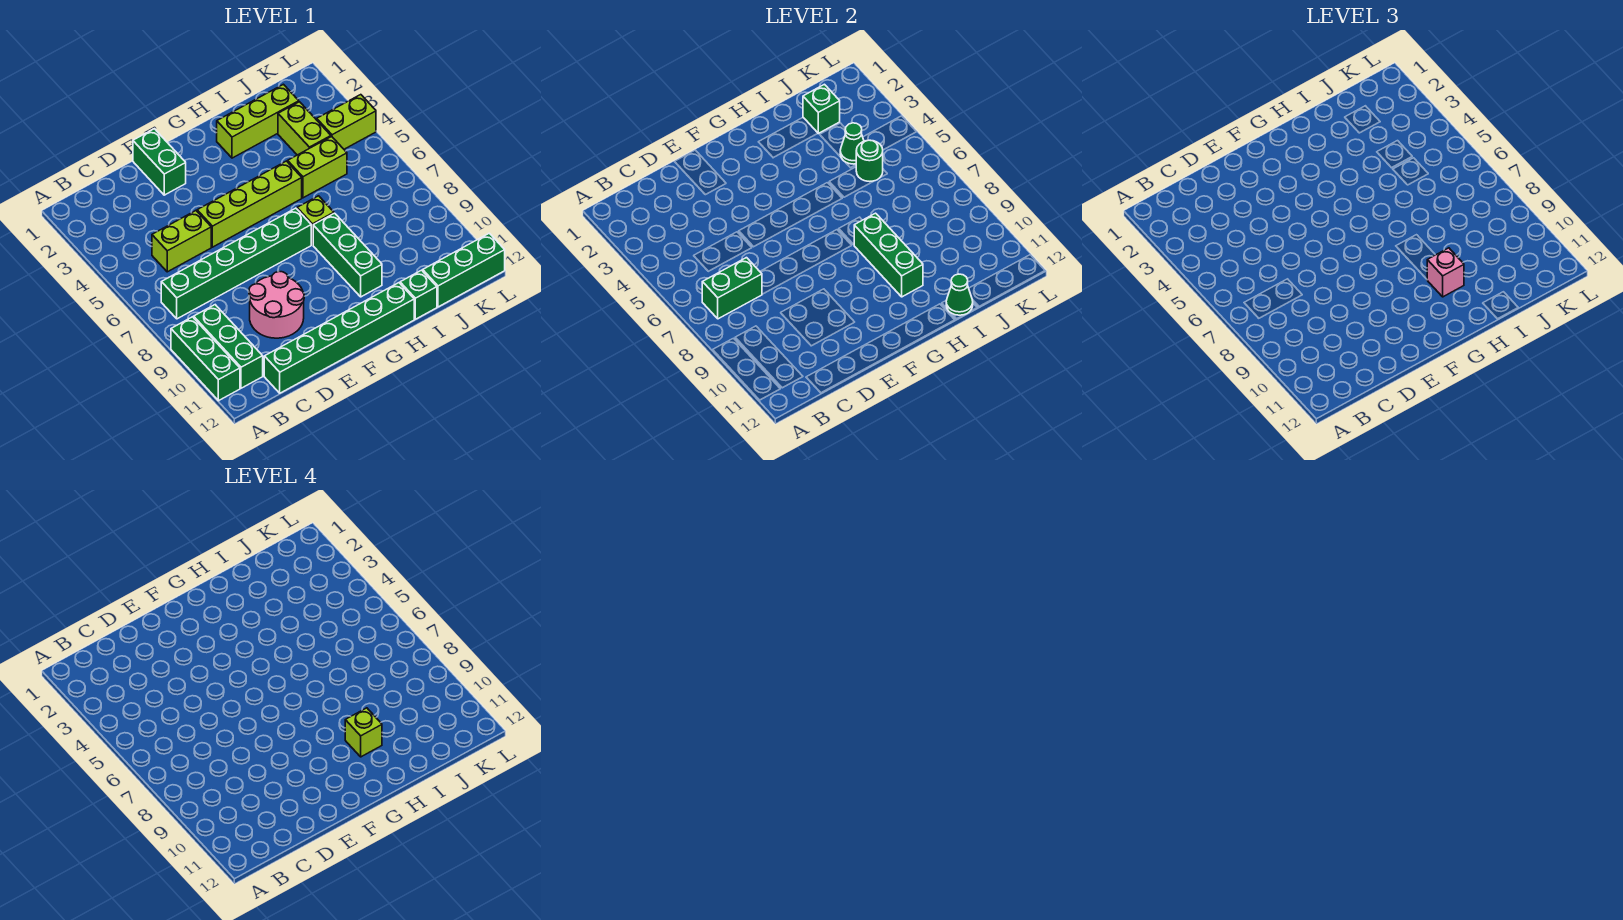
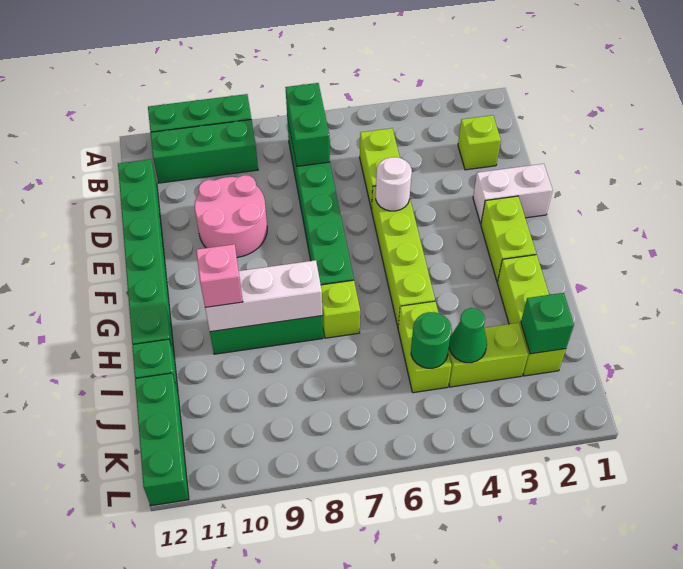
green brick E1:E2 level 1 -> white brick E1:E2 level 1
none -> white round brick E5 level 2
green brick H8:H10 level 2 -> white brick H8:H10 level 2
lime brick H10 level 4 -> lime brick C2 level 1
green cone I12 level 2 -> none
lime brick K4:L4 level 1 -> lime brick F2:G2 level 1

